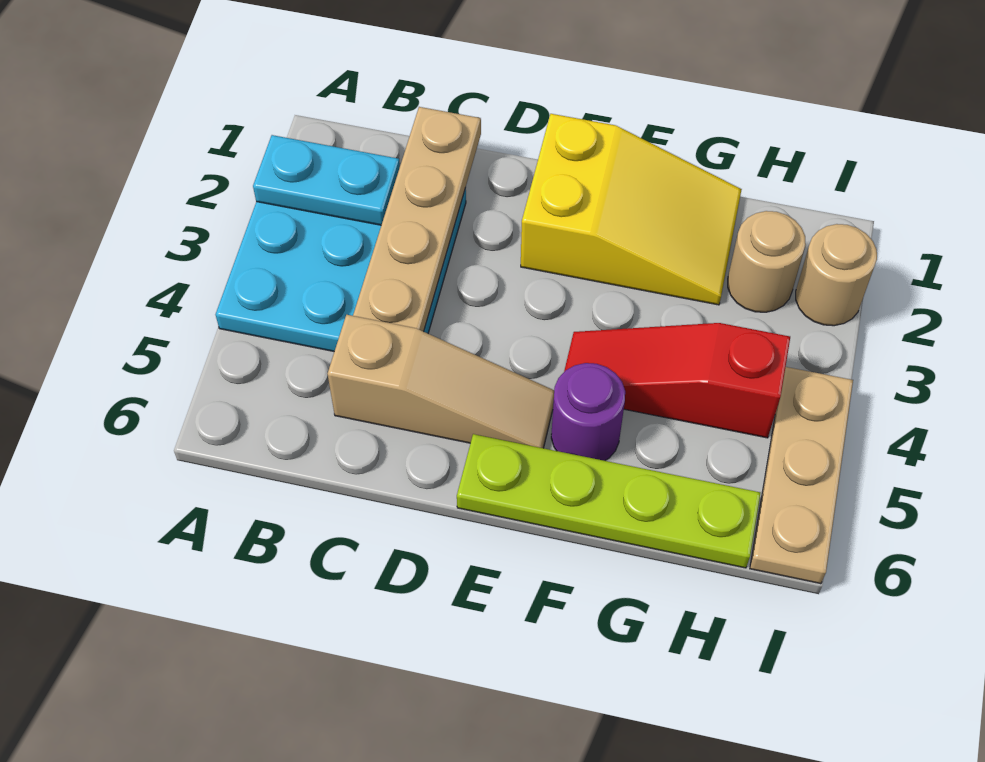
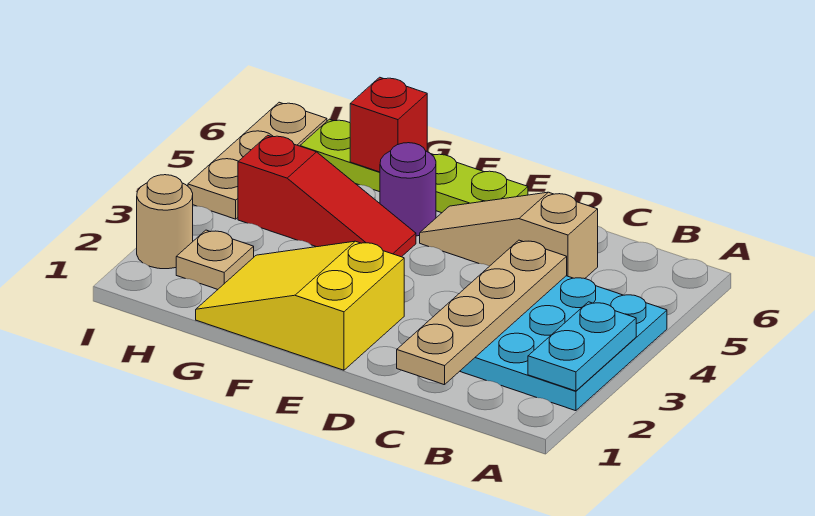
cyan plate A2:B2 level 2 -> cyan plate A2:A3 level 2
none -> red brick G6 level 2
tan round brick H2 level 1 -> tan plate H2 level 1

